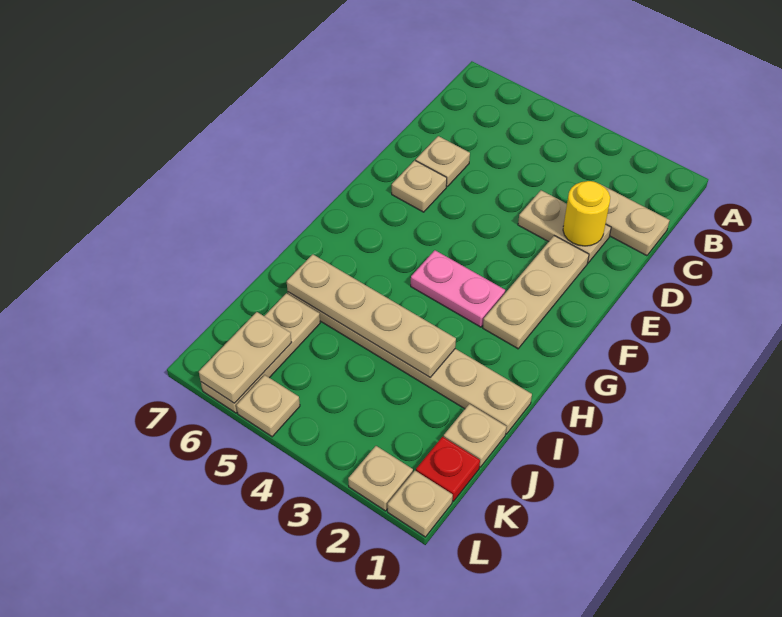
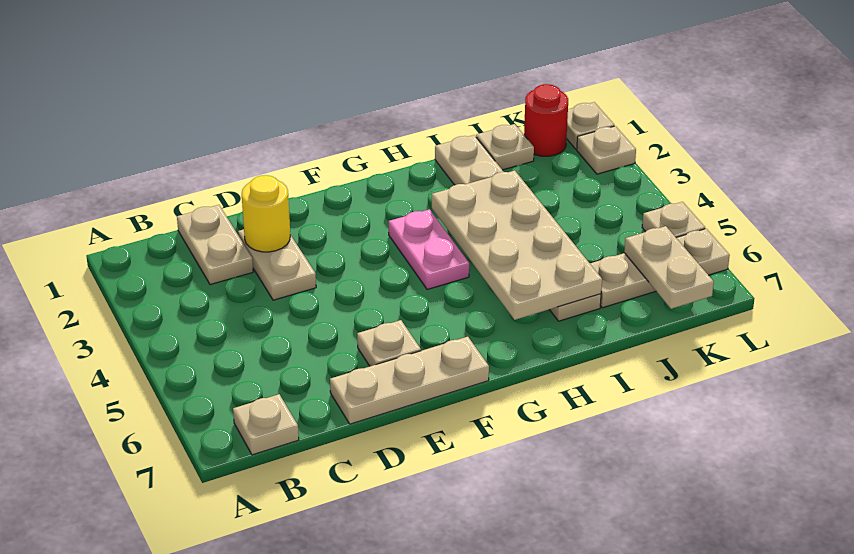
tan plate D6 level 1 -> tan plate B7 level 1
tan plate E2:G2 level 1 -> tan plate D7:F7 level 1
tan plate I3:I6 level 2 -> tan plate H3:I6 level 2
red plate K1 level 1 -> red round brick K1 level 1
tan plate K6:L6 level 2 -> tan plate K6:K7 level 2

